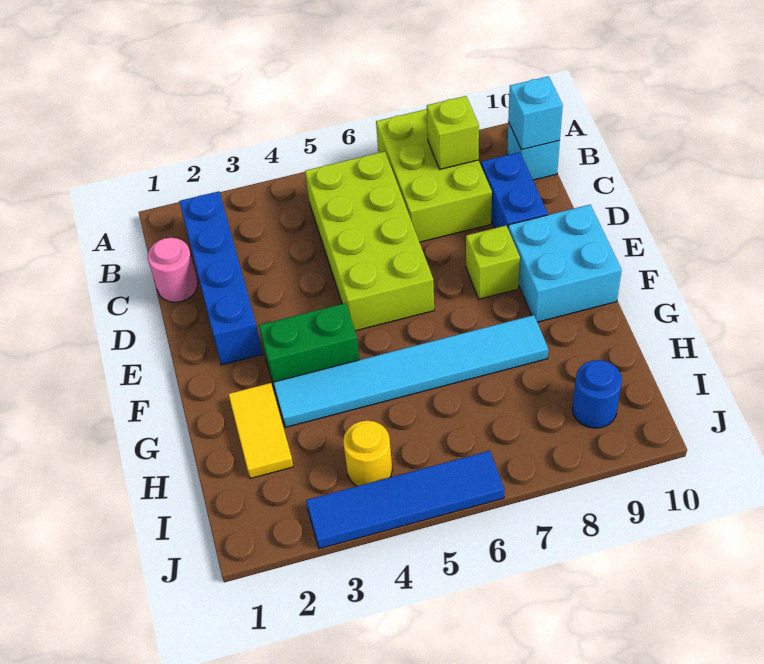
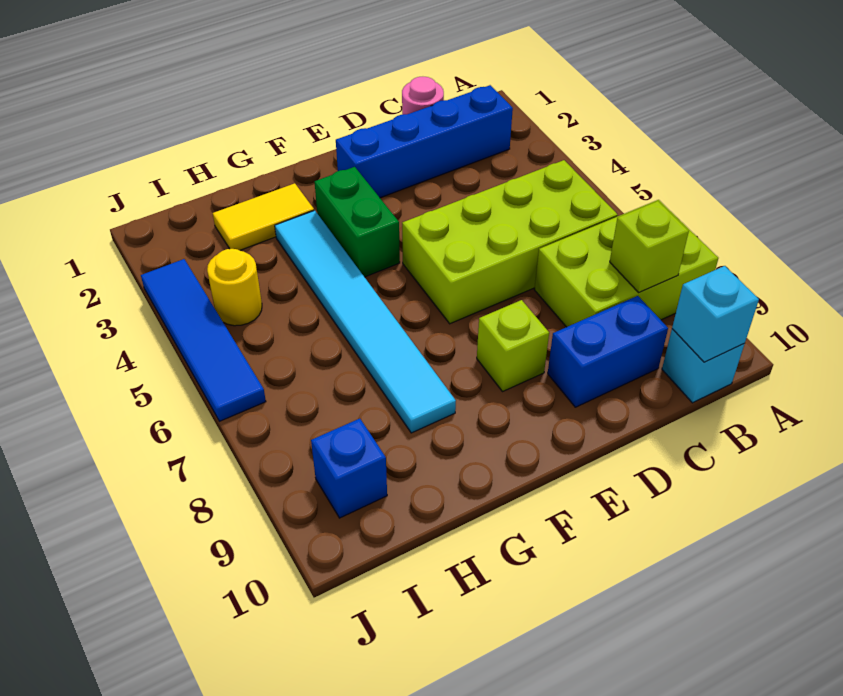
cyan brick E9:F10 level 1 -> none
blue round brick I9 level 1 -> blue brick I9 level 1

